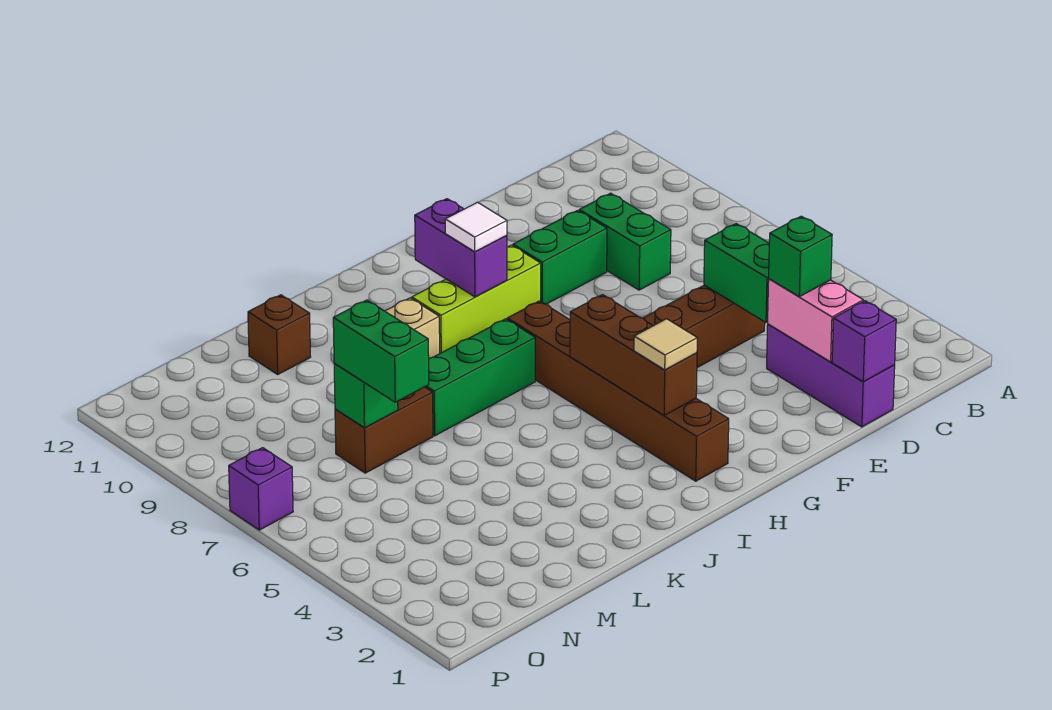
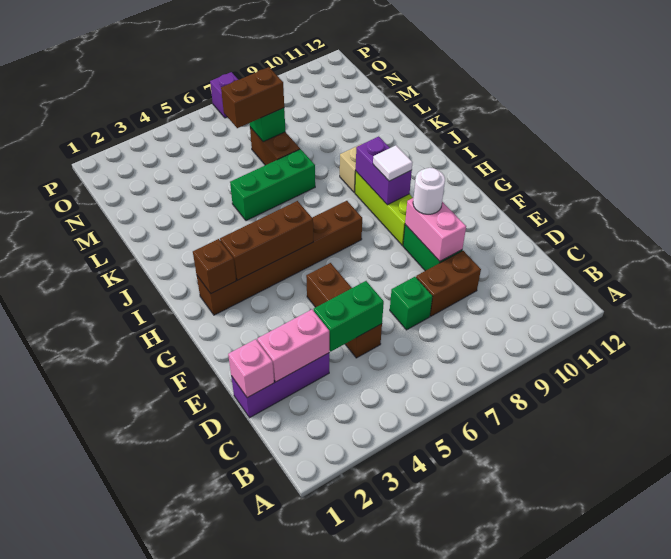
purple brick D1 level 2 -> pink brick D1 level 2
green brick D3 level 3 -> green brick D7 level 1
green brick D8:D9 level 1 -> brown brick D8:D9 level 1
none -> pink brick E9:F9 level 2
none -> white round brick F9 level 3
tan tile H3 level 3 -> none
purple brick H9:H10 level 2 -> purple brick H9:I9 level 2
green brick I7:K7 level 1 -> green brick K5:K7 level 1
brown brick L11 level 1 -> brown brick H2 level 2
green brick M6:M7 level 3 -> brown brick M6:M7 level 3

